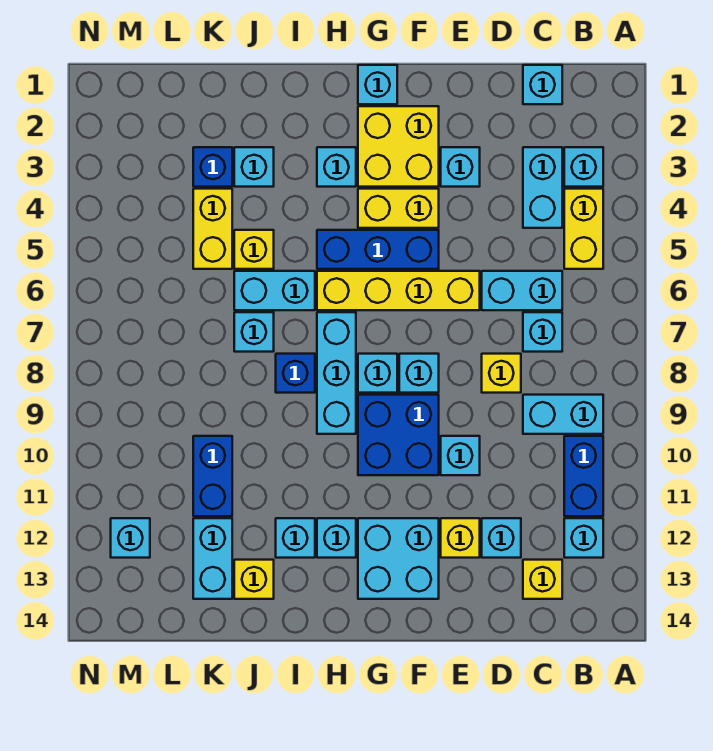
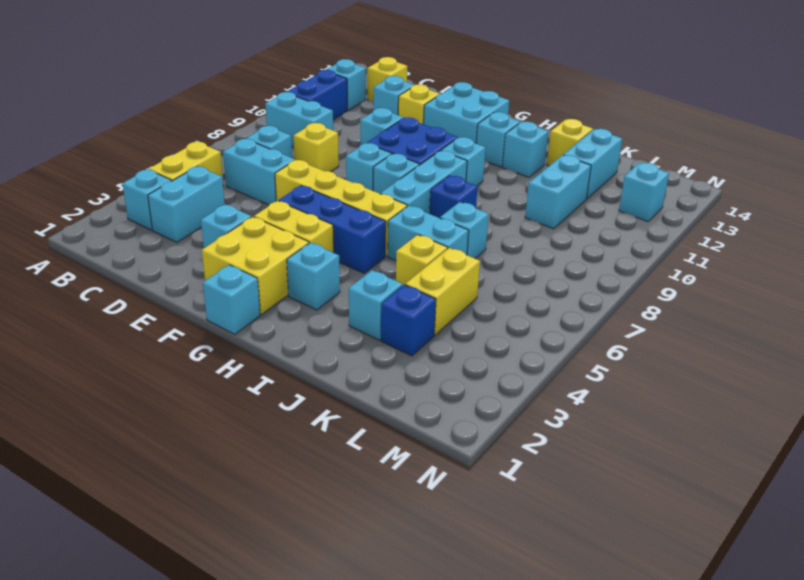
cyan brick C1 level 1 -> cyan brick H10 level 1
blue brick K10:K11 level 1 -> cyan brick K10:K11 level 1

